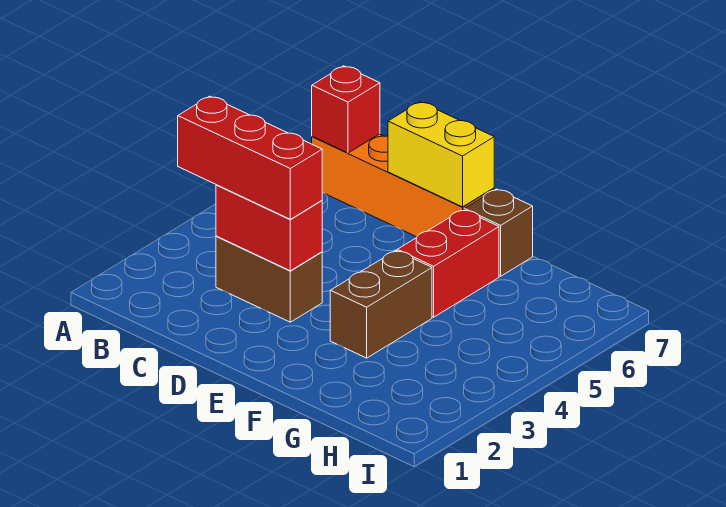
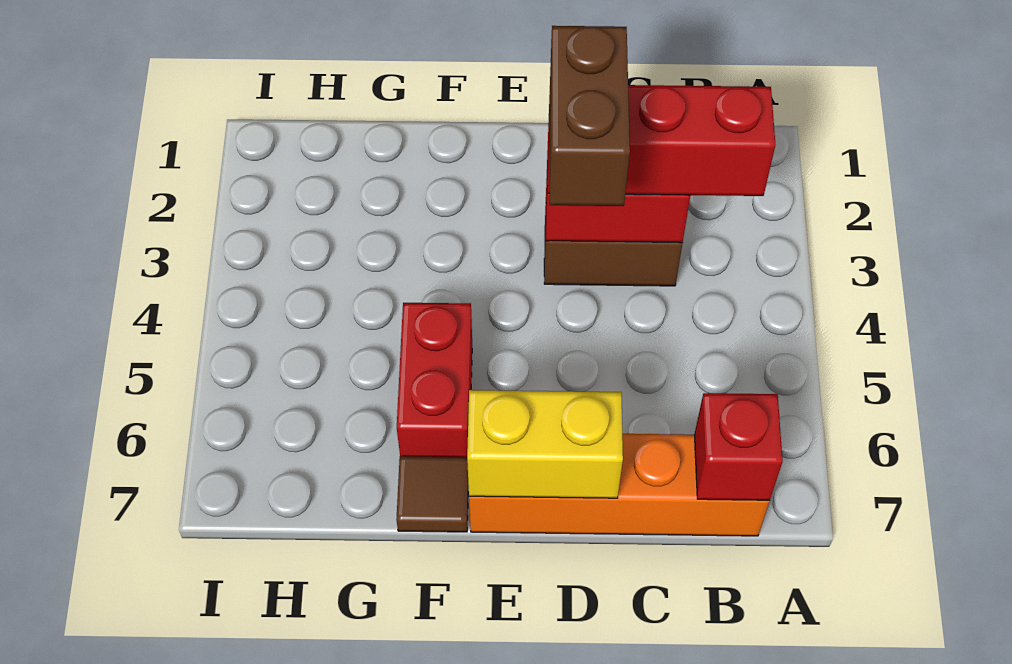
brown brick F3:F4 level 1 -> brown brick D3:D4 level 4
brown brick F7 level 1 -> brown tile F7 level 1

